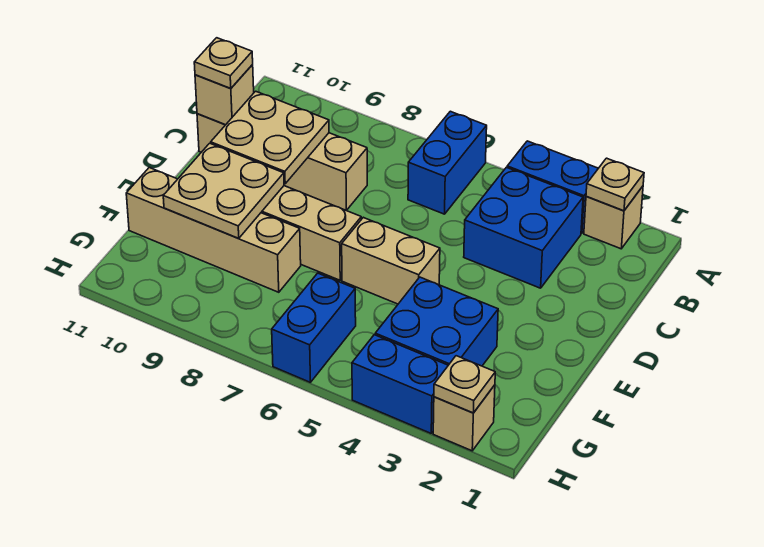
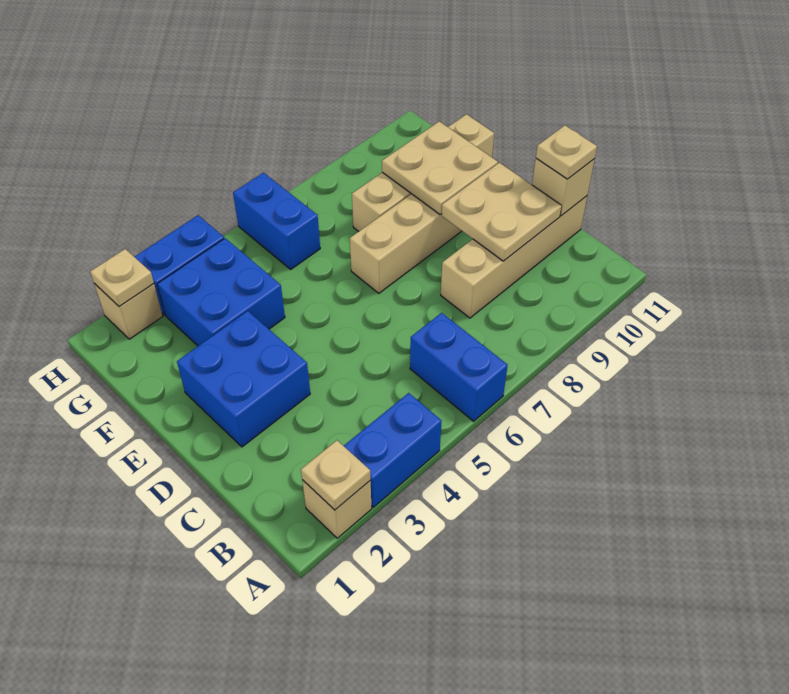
blue brick B3:C4 level 1 -> blue brick D2:E3 level 1
tan brick E5:E6 level 1 -> none

